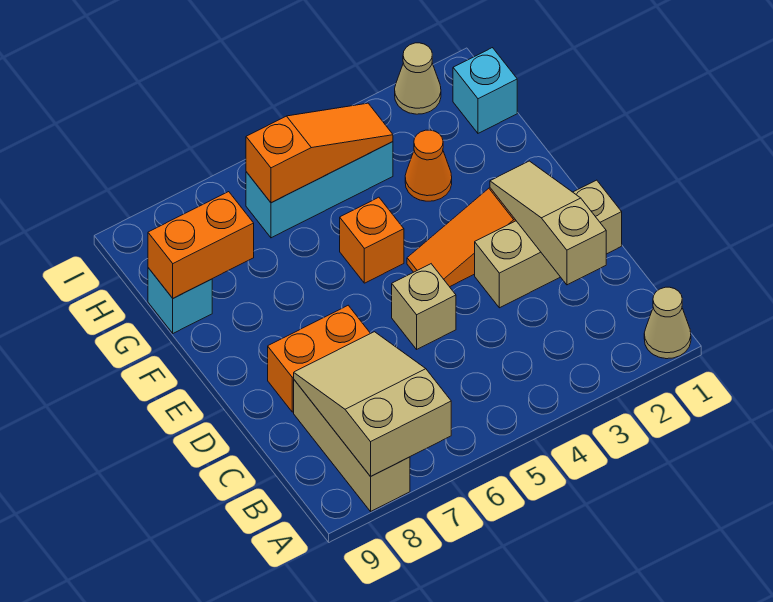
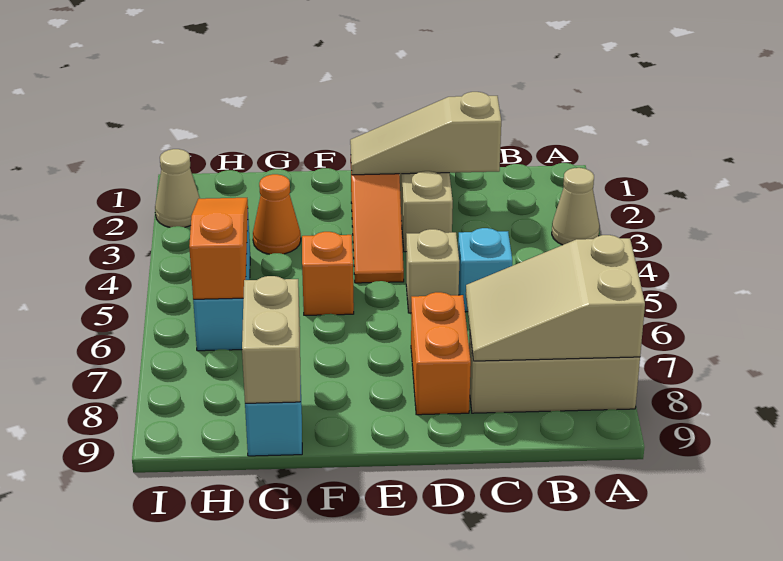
tan cone A1 level 1 -> tan cone A3 level 1
orange brick G8:G9 level 2 -> tan brick G8:G9 level 2
cyan brick H1 level 1 -> cyan brick C5 level 1

